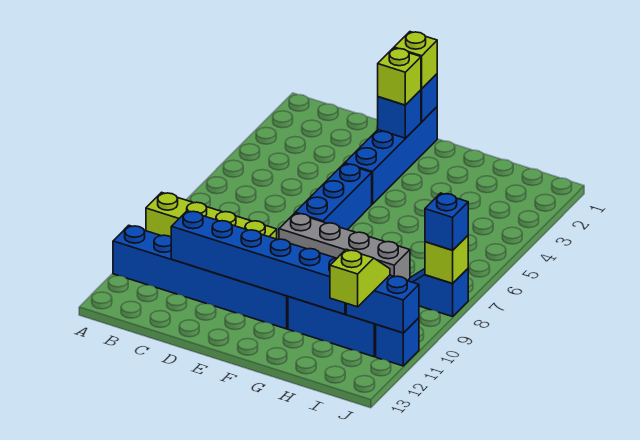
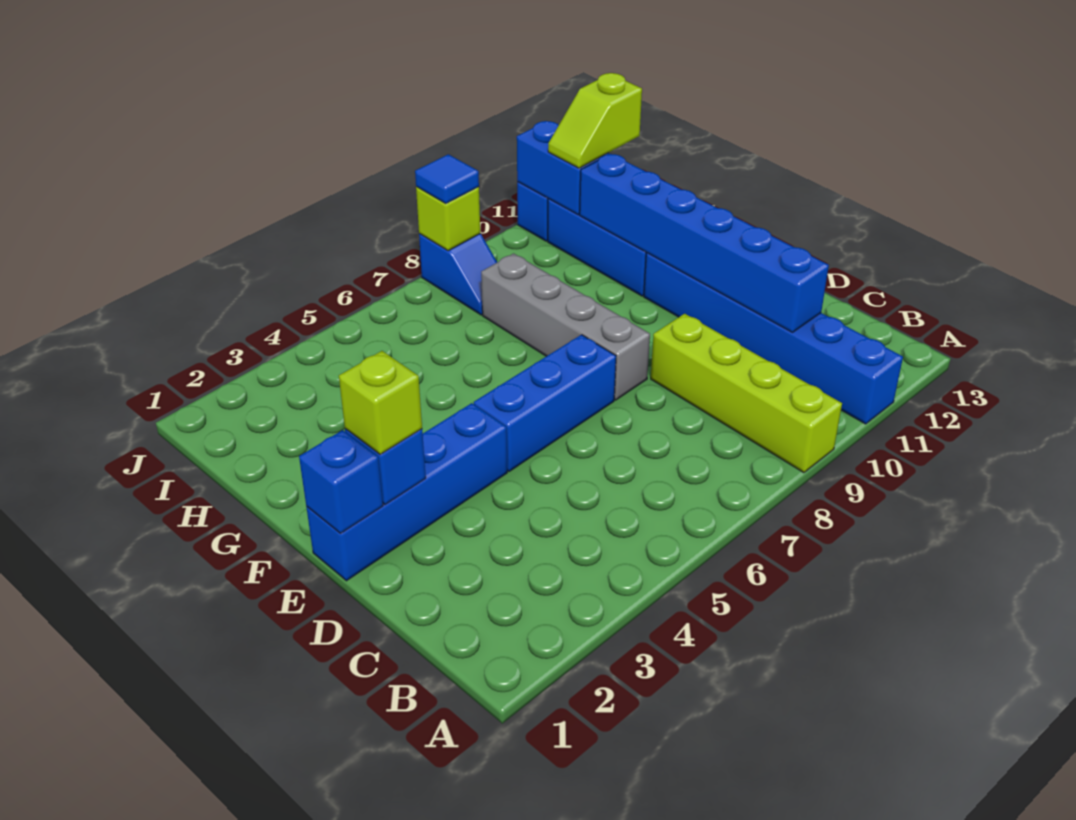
lime brick E1 level 3 -> none
blue brick J8 level 3 -> blue tile J8 level 3

